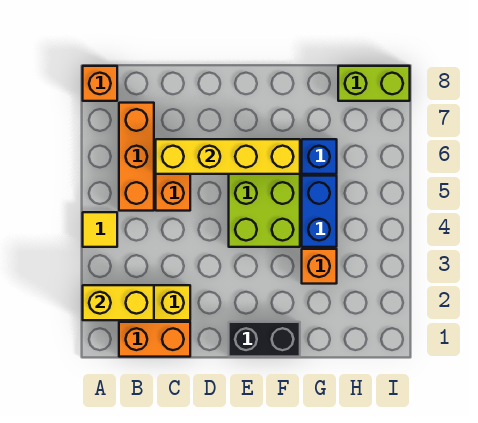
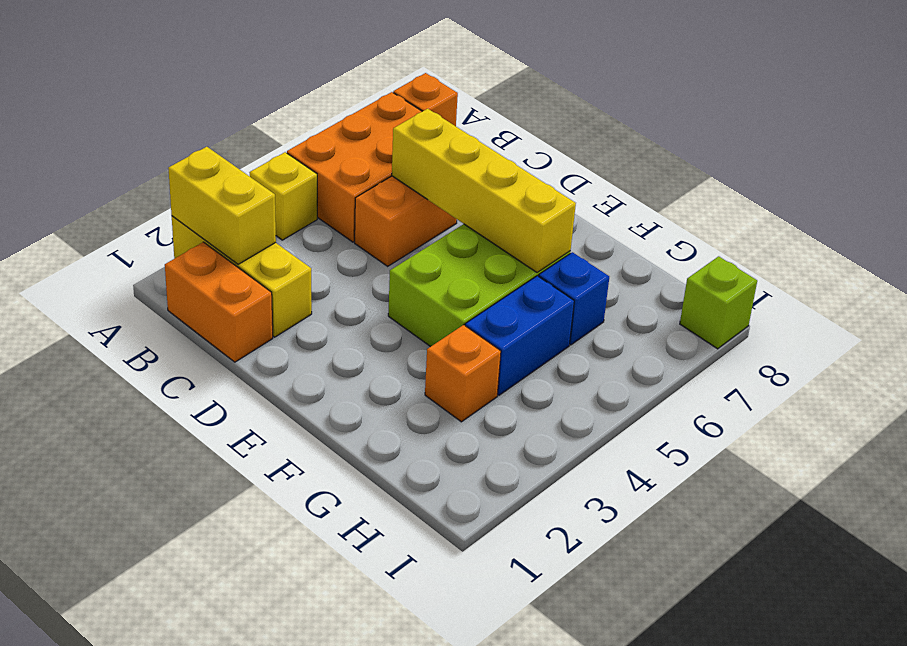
yellow tile A4 level 1 -> yellow brick A4 level 1
orange brick B5:B7 level 1 -> orange brick A5:B7 level 1
black brick E1:F1 level 1 -> none
lime brick H8:I8 level 1 -> lime brick I8 level 1

